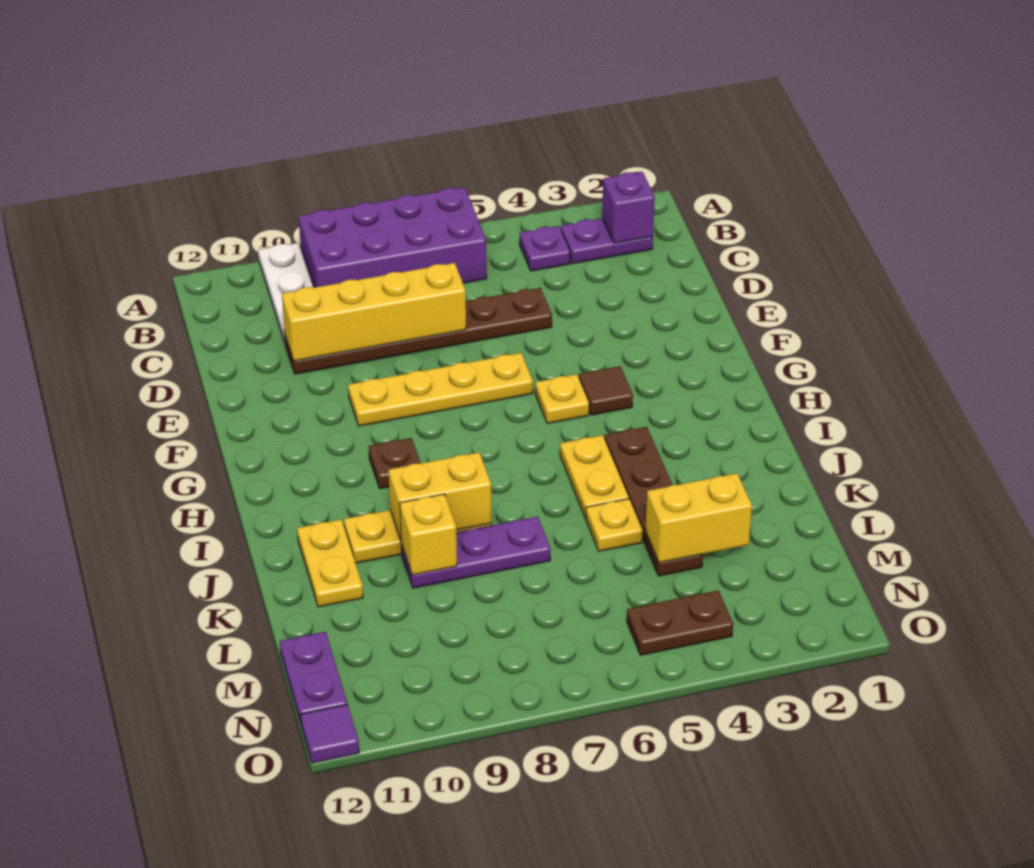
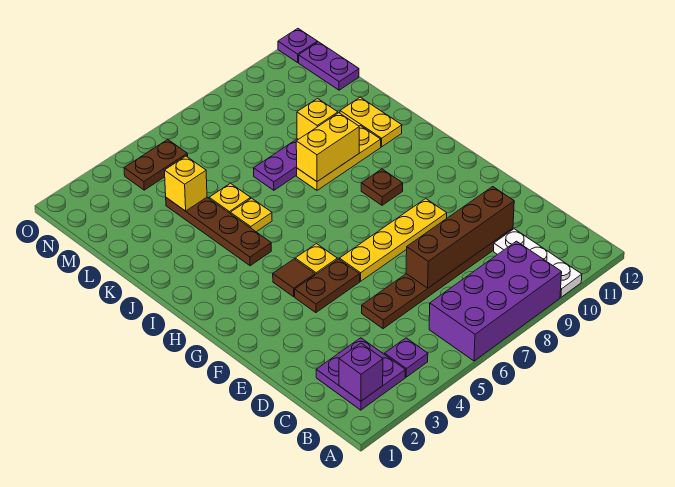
purple plate B2:B3 level 1 -> purple plate B2:C3 level 1
yellow brick D7:D10 level 2 -> brown brick D7:D10 level 2
none -> brown plate F4:F5 level 1
yellow plate I5:J5 level 1 -> yellow plate J5 level 1
yellow brick L3:L4 level 2 -> yellow brick L4 level 2
purple tile O12 level 1 -> purple plate O12 level 1

